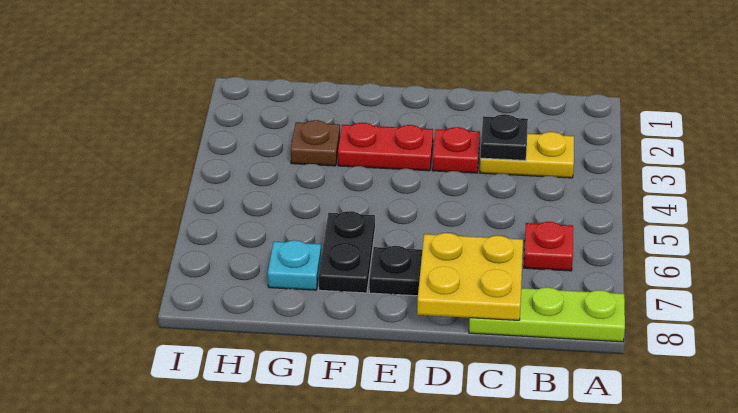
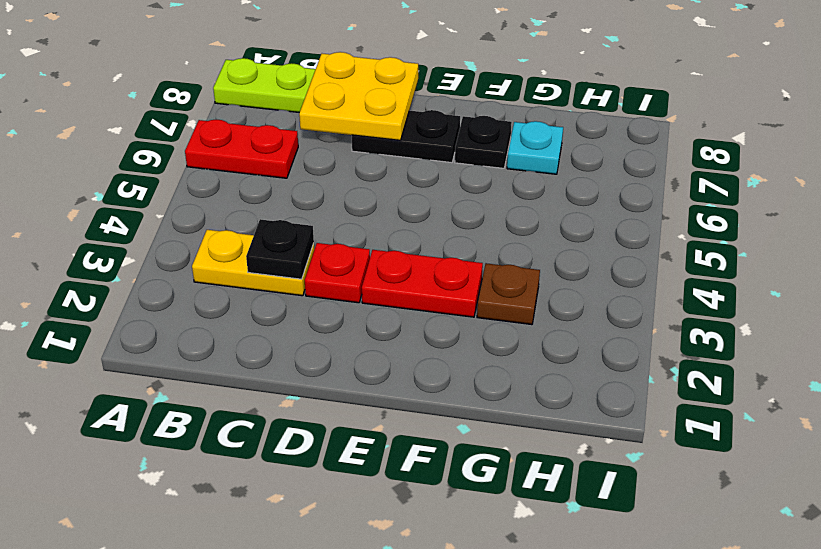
red plate B6 level 1 -> red plate A6:B6 level 1
black plate F6:F7 level 1 -> black plate F7 level 1

